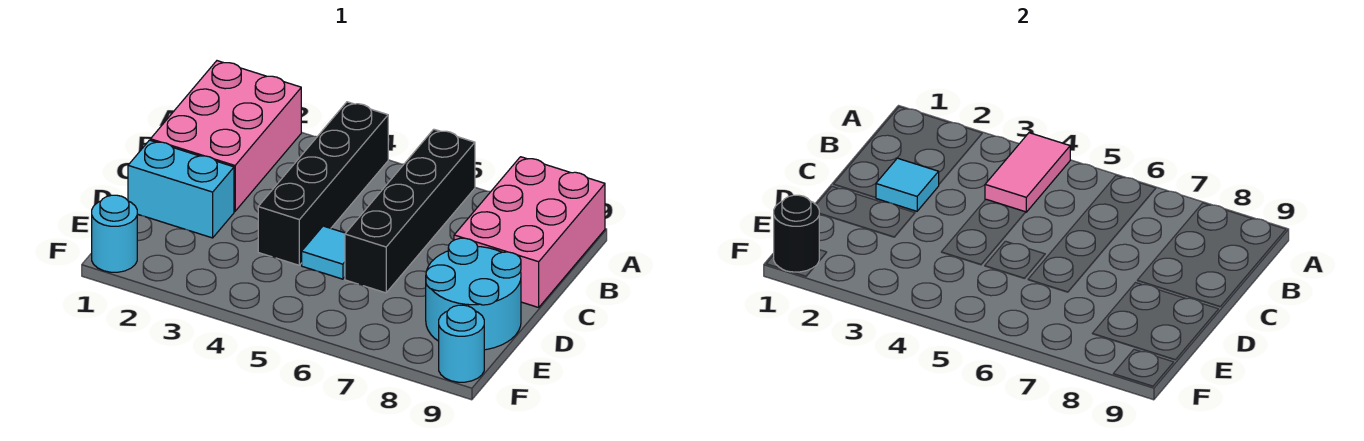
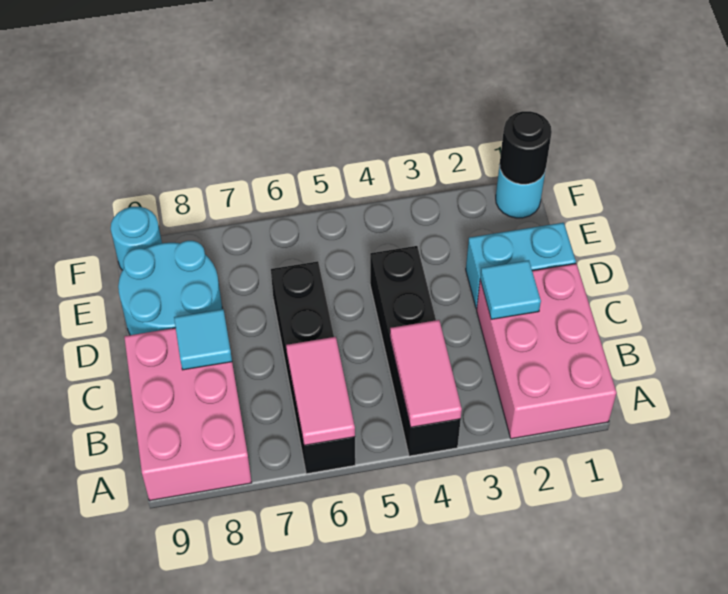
none -> pink tile A6:B6 level 2
cyan tile D5 level 1 -> cyan tile C8 level 2

